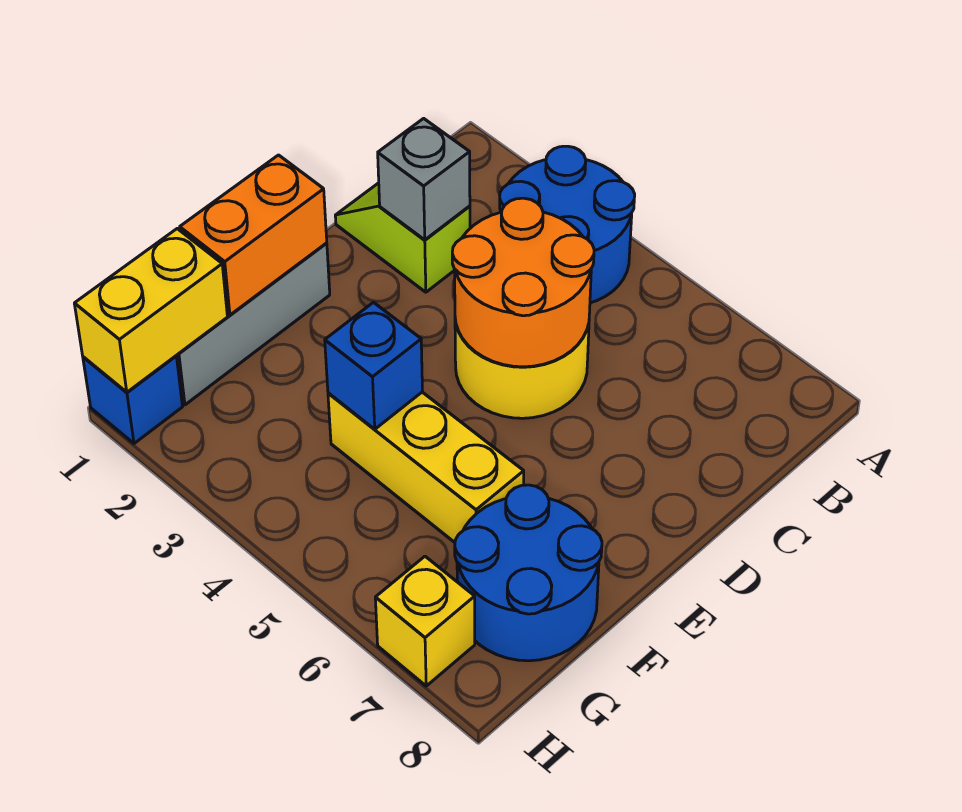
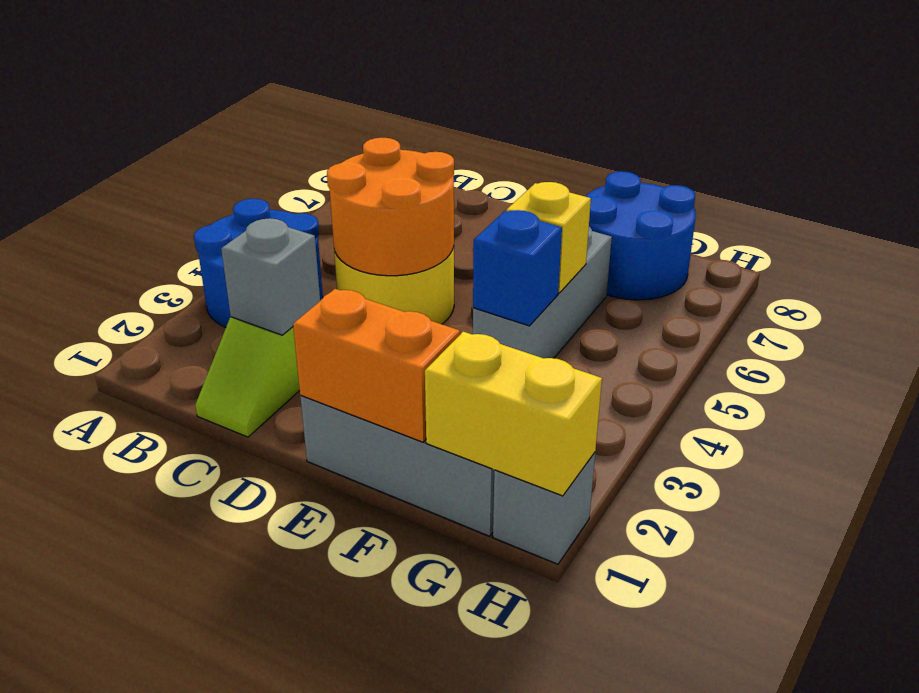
yellow brick F4:F6 level 1 -> grey brick F4:F6 level 1
blue brick H1 level 1 -> grey brick H1 level 1
yellow brick H7 level 1 -> yellow brick F5 level 2

